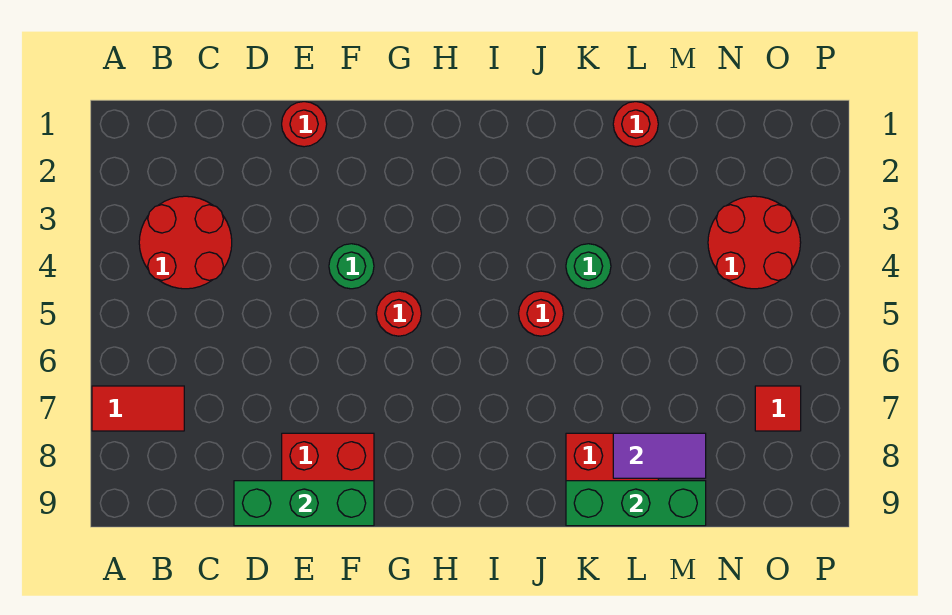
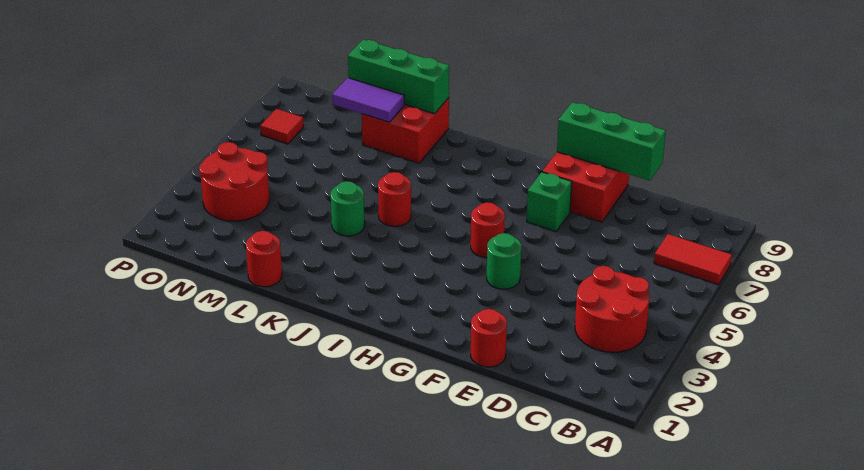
none -> green brick F7 level 1

